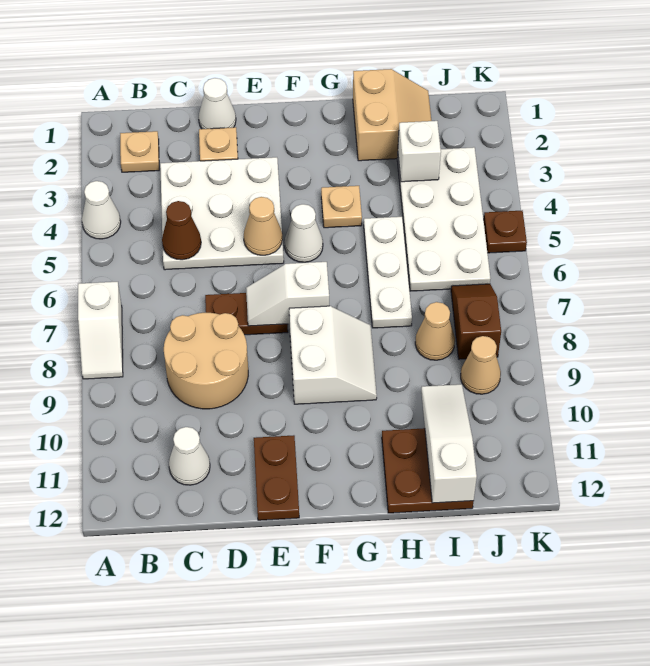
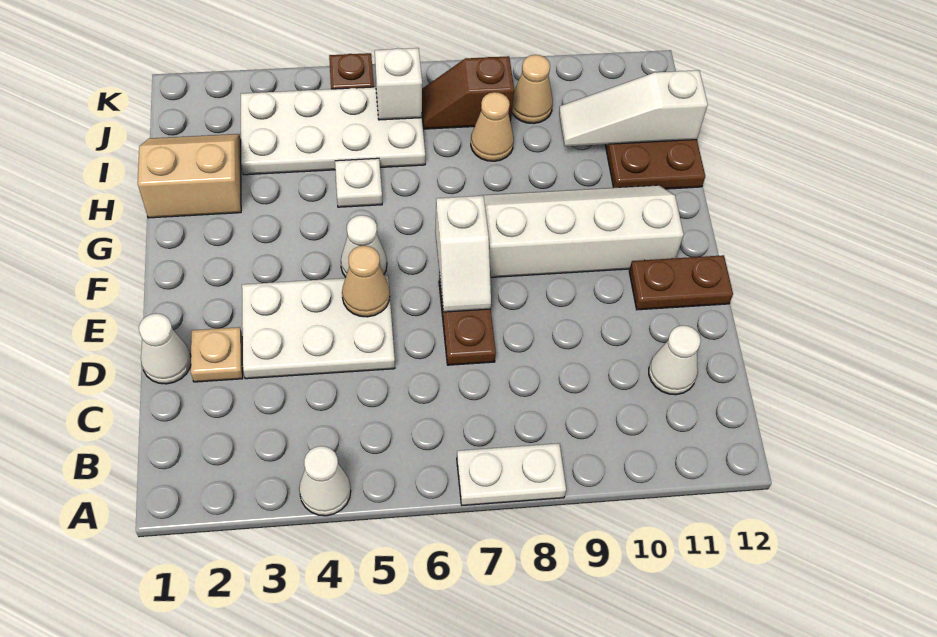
white slope A7:A8 level 1 top 7 -> white plate A7:A8 level 1
tan plate B2 level 1 -> none
white plate C3:E5 level 1 -> white plate D3:E5 level 1
brown cone C5 level 2 -> none
tan round brick C8:D9 level 1 -> none
white slope F8:G9 level 1 top F -> white slope F8:G11 level 1 top F
tan plate G4 level 1 -> none
white plate H5:H7 level 1 -> white plate H5 level 1
white brick I3 level 2 -> white brick J6 level 2

